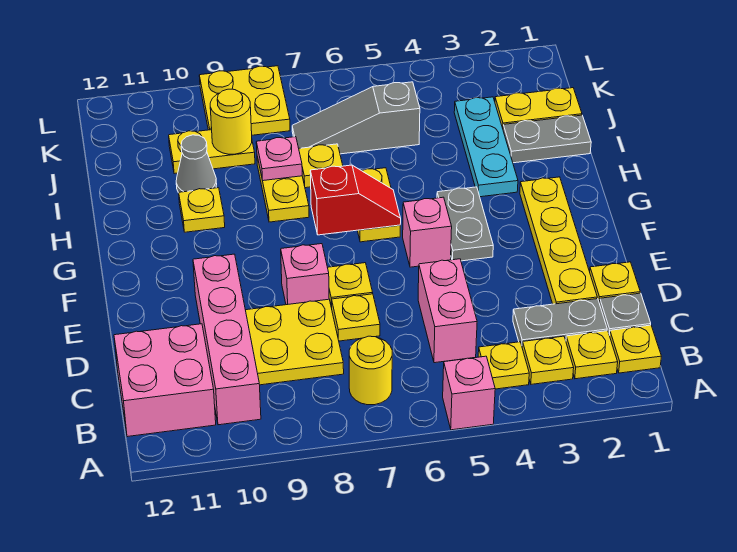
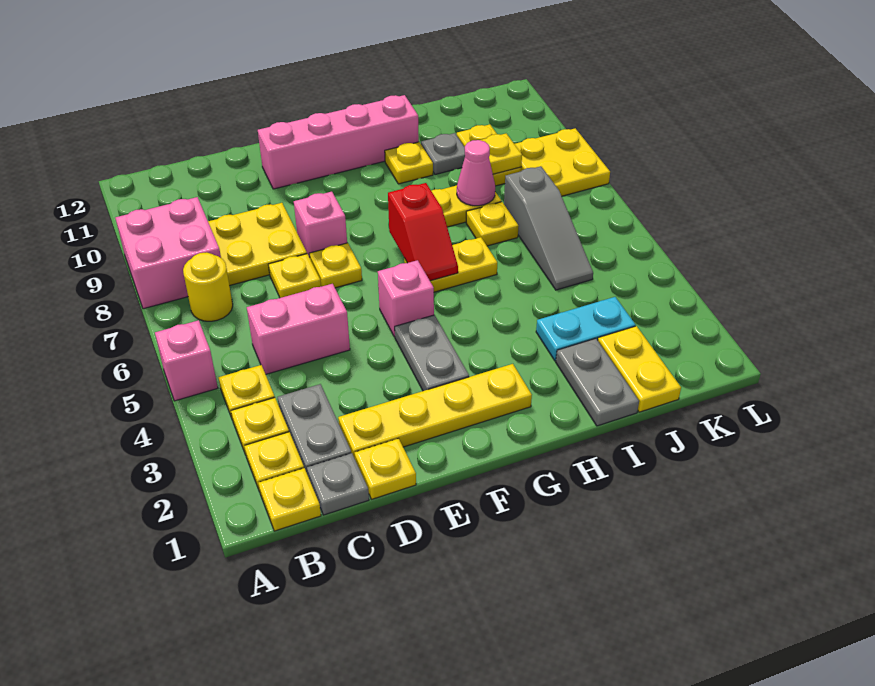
pink brick B10:E10 level 1 -> pink brick E11:H11 level 1
pink brick B11:C12 level 1 -> pink brick A8:B9 level 1
grey plate F4:G4 level 1 -> grey plate F3:F4 level 1
cyan plate H3:J3 level 1 -> cyan plate I3:J3 level 1
pink plate I8 level 2 -> pink cone I8 level 2
grey cone I10 level 1 -> grey plate I10 level 1
grey slope J5:J7 level 1 top 5 -> grey slope J5:J7 level 1 top 7
yellow round brick J9 level 2 -> yellow plate J9 level 2

